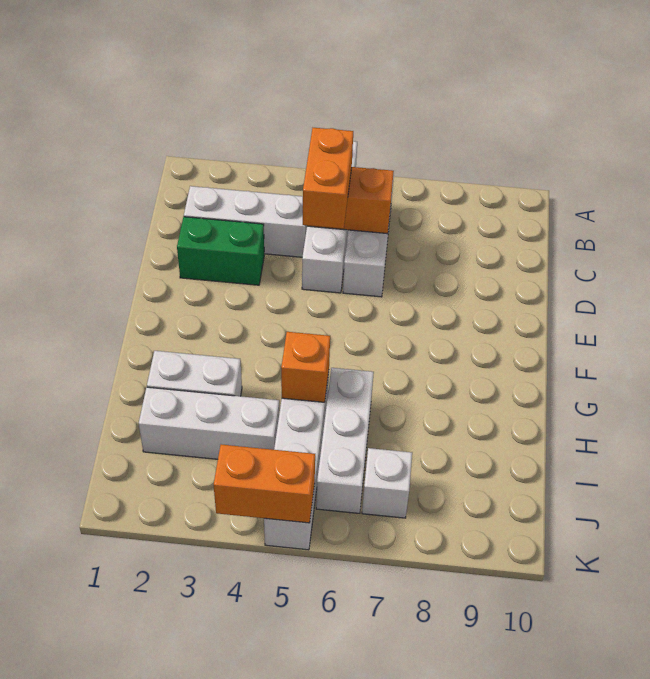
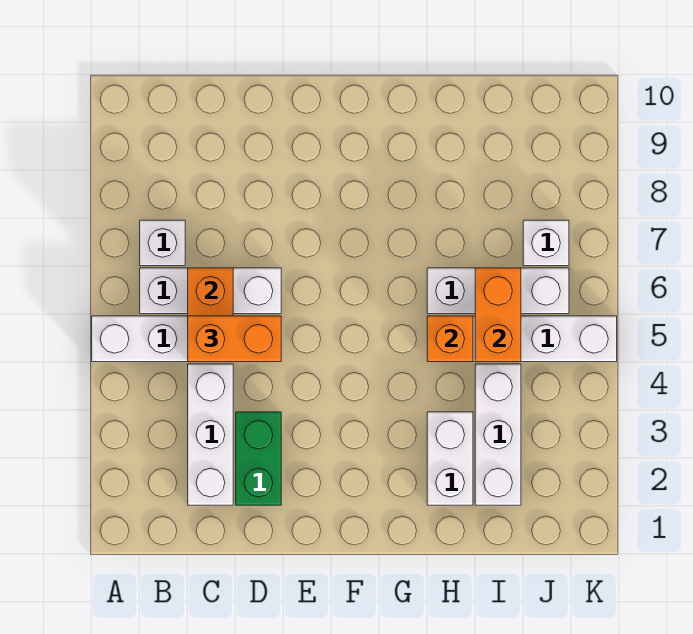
none -> white brick B7 level 1
orange brick K4:K5 level 2 -> orange brick I5:I6 level 2

